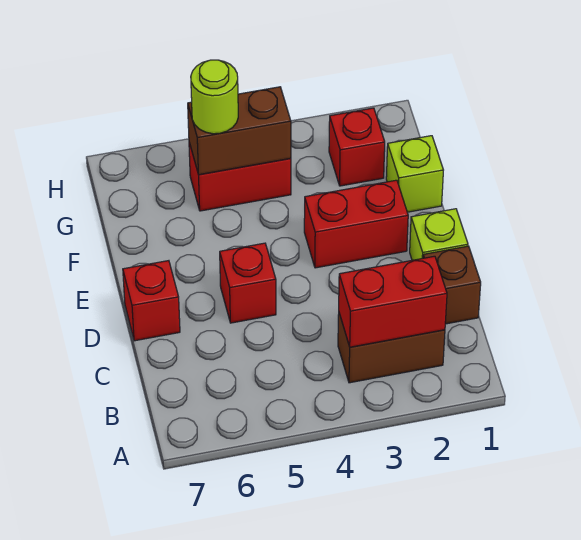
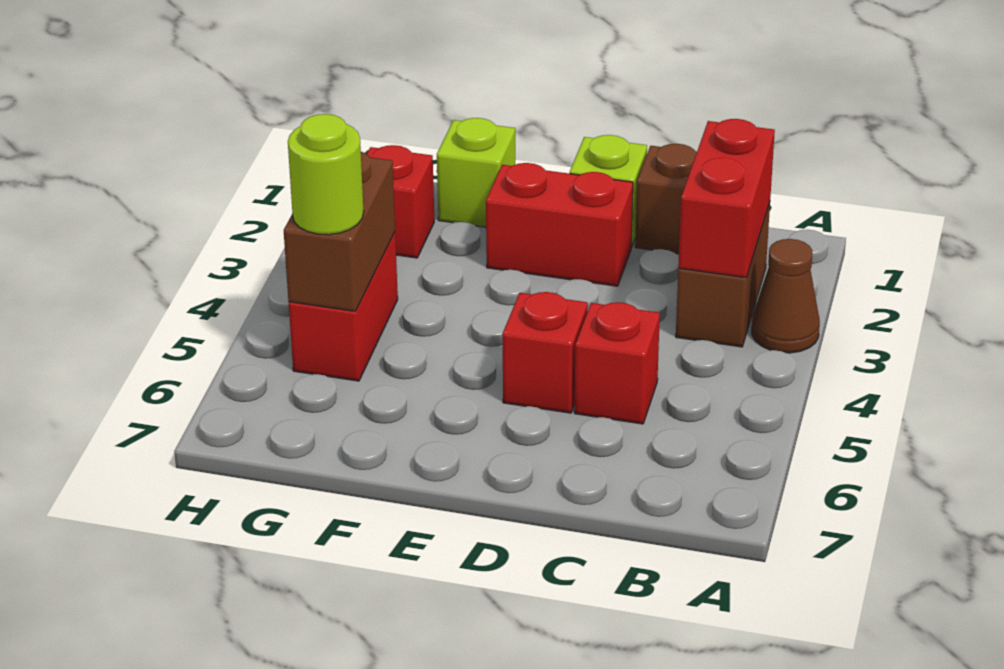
none -> brown cone A3 level 1
red brick D7 level 1 -> red brick C5 level 1
red brick E2:E3 level 1 -> red brick D2:E2 level 1

